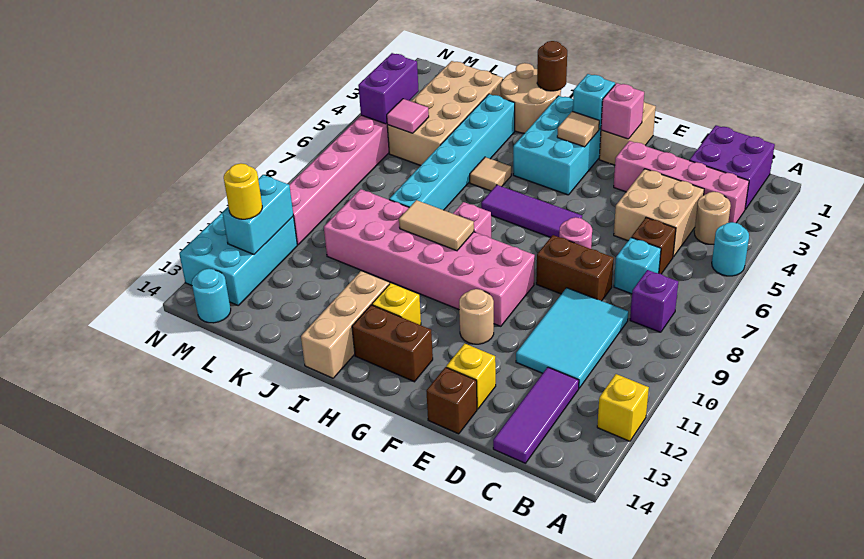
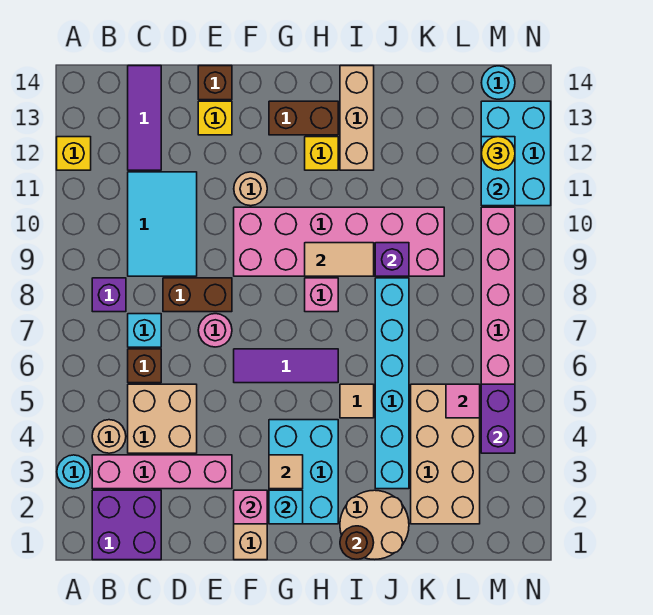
cyan round brick A5 level 1 -> cyan round brick A3 level 1
none -> purple brick J9 level 2

